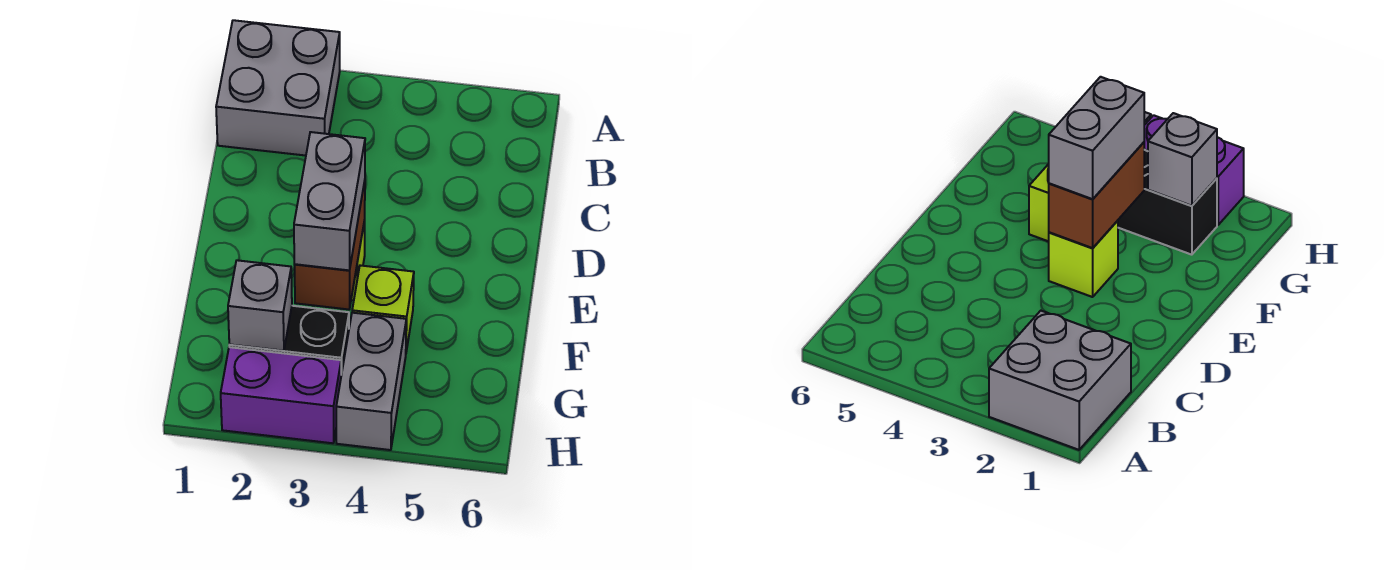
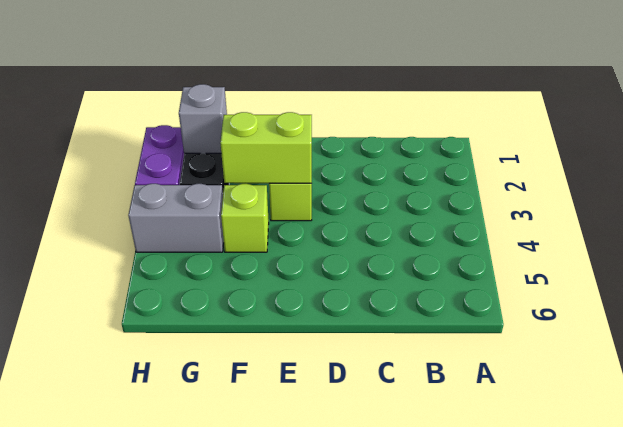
grey brick A1:B2 level 1 -> none
brown brick E3:F3 level 2 -> lime brick E3:F3 level 2
grey brick E3:F3 level 3 -> none

